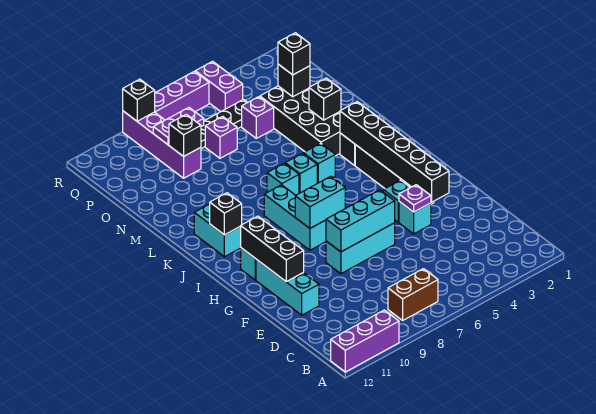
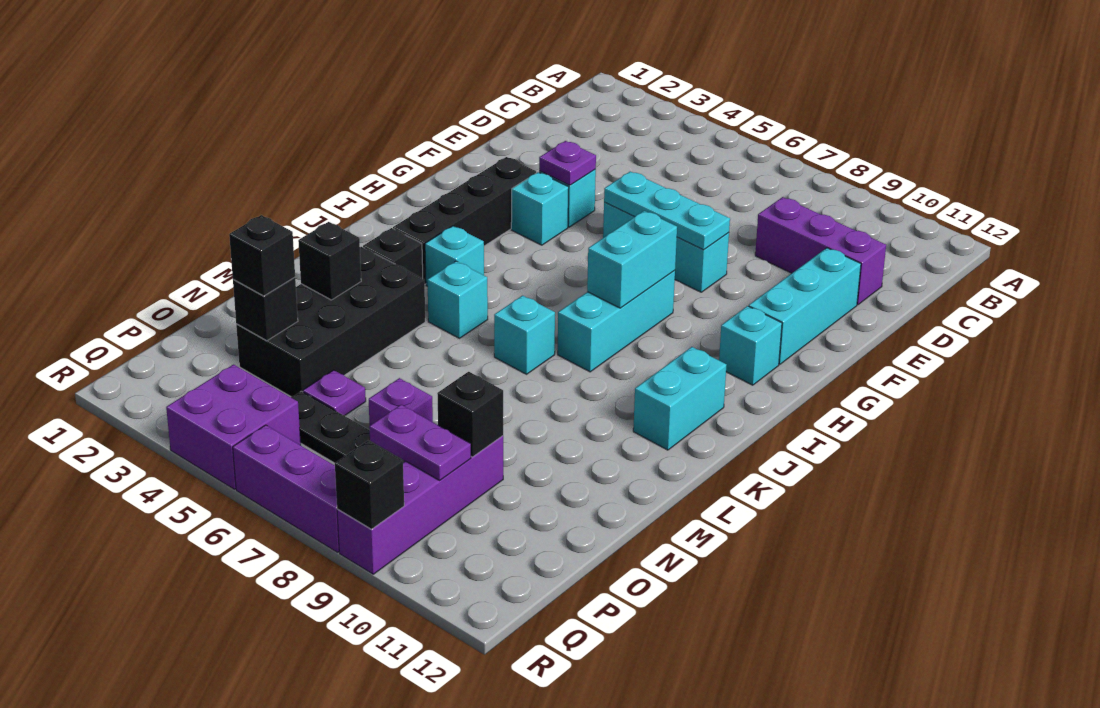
purple brick A10:A12 level 1 -> purple brick D9:D11 level 1
brown brick B7:B8 level 1 -> none
black brick F3:K3 level 2 -> none
cyan brick F6:F8 level 2 -> cyan plate F6:F8 level 2
black brick F11:H11 level 2 -> none
cyan brick H7:H8 level 2 -> cyan brick H8:I8 level 2
black brick J11 level 2 -> none
cyan brick K6 level 1 -> cyan brick J4 level 1
purple brick O5 level 1 -> purple plate O5 level 1
purple brick Q5:R5 level 1 -> purple brick Q4:R5 level 1

